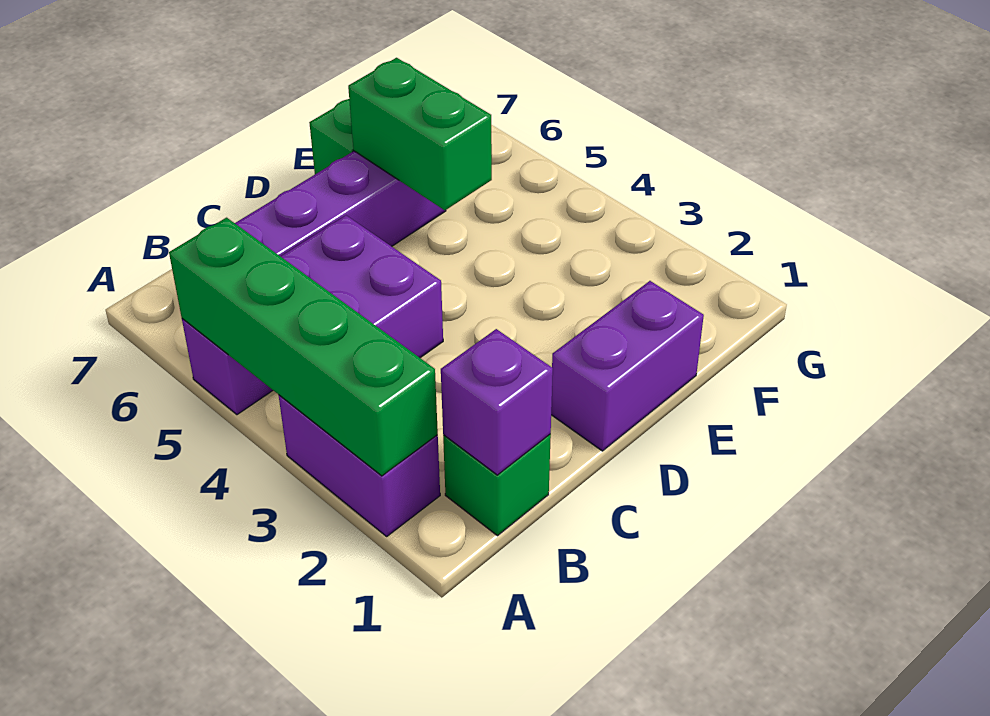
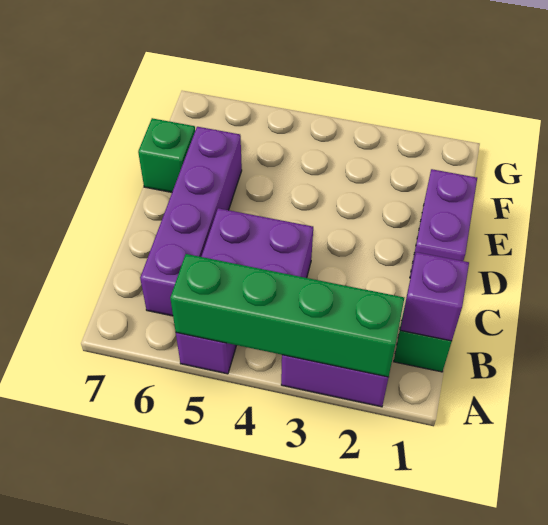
green brick E5:E6 level 2 -> none

